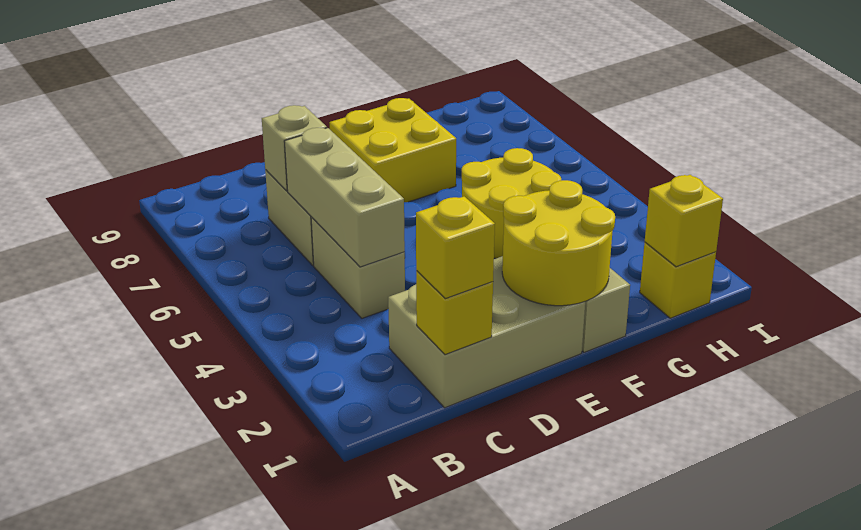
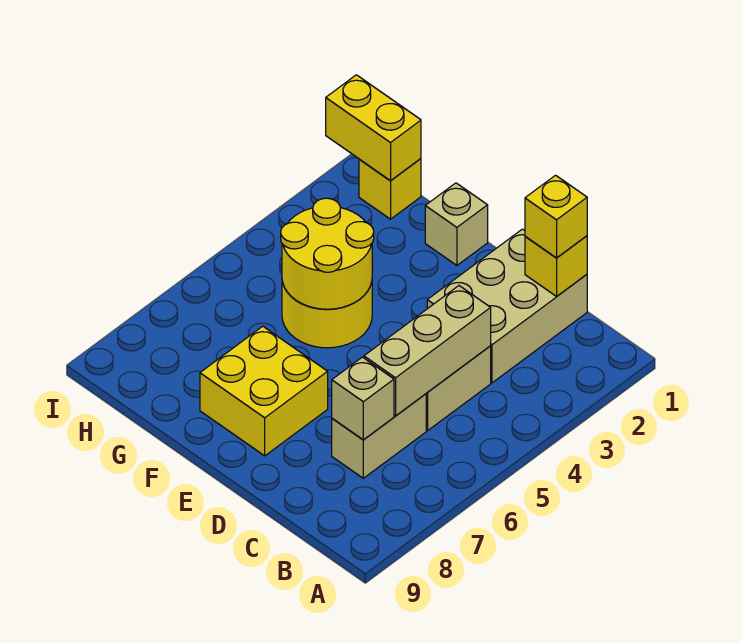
tan brick C1:E2 level 1 -> tan brick C1:D3 level 1
yellow round brick E1:F2 level 2 -> yellow round brick F4:G5 level 2
yellow brick H1 level 2 -> yellow brick H1:I1 level 2

